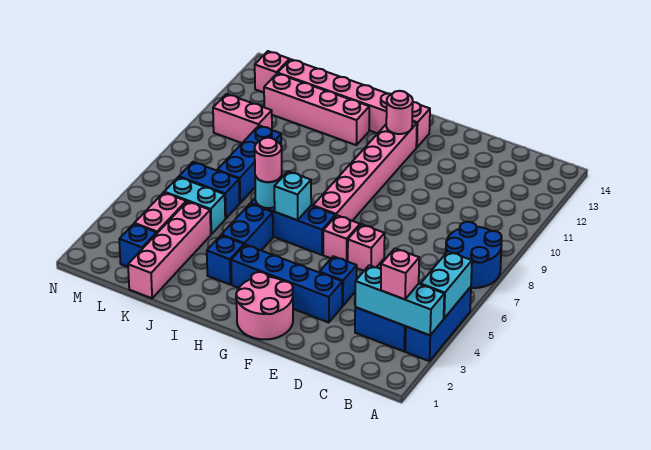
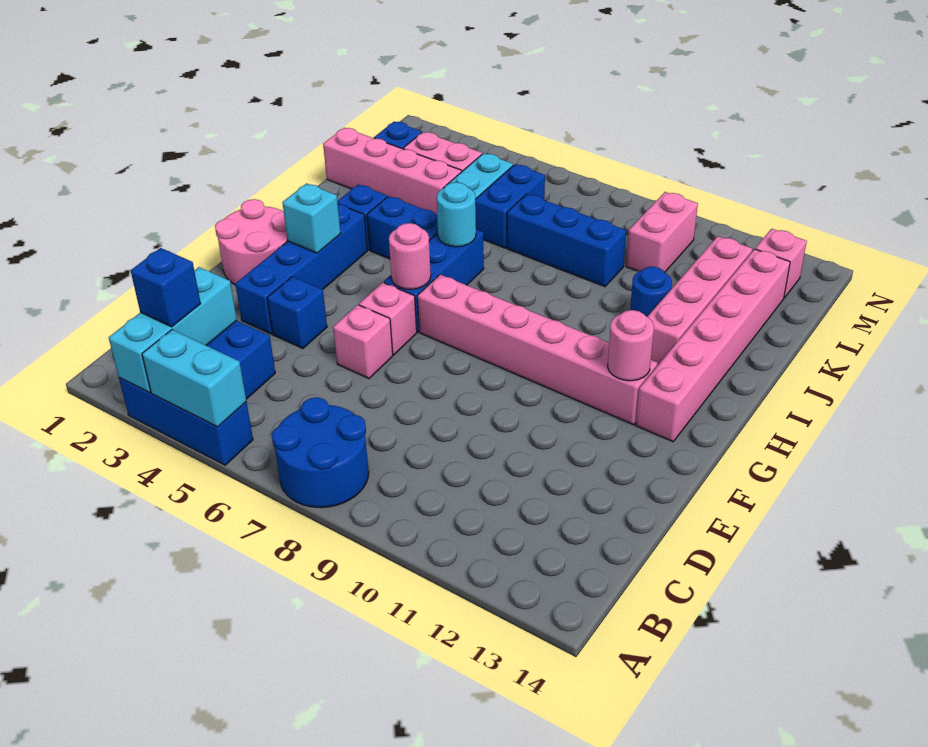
pink brick B3 level 3 -> blue brick B3 level 3
cyan brick H6 level 2 -> cyan brick G3 level 2
pink round brick I6 level 3 -> pink round brick G6 level 2
none -> blue round brick J11 level 1

